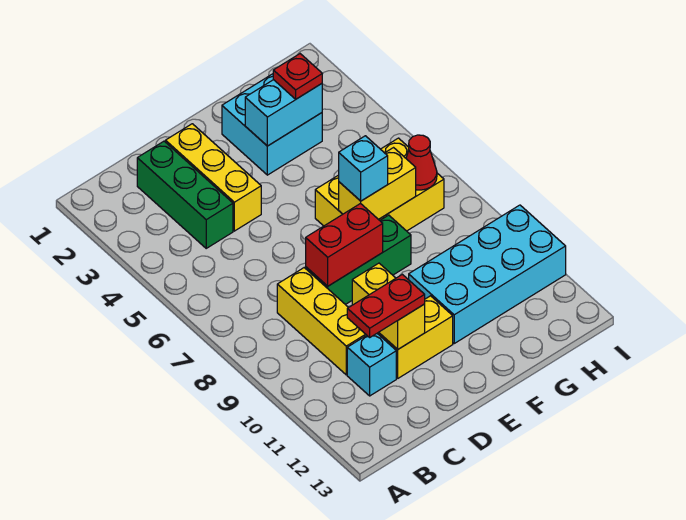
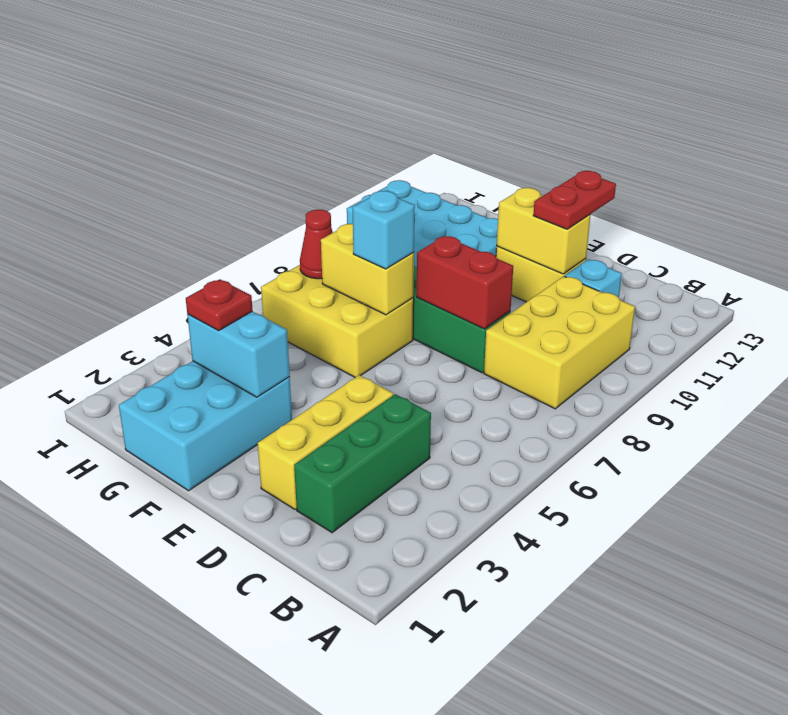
yellow brick C8:C10 level 1 -> yellow brick B8:C10 level 1
red plate C11:D11 level 3 -> red plate D11:D12 level 3
yellow brick D10:D11 level 2 -> yellow brick D11:E11 level 2
cyan brick F2:G3 level 1 -> cyan brick F1:G3 level 1

